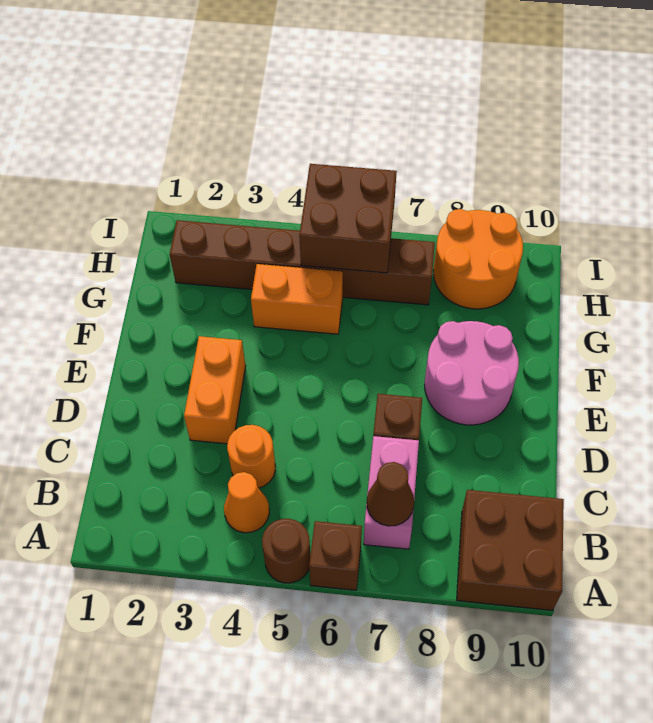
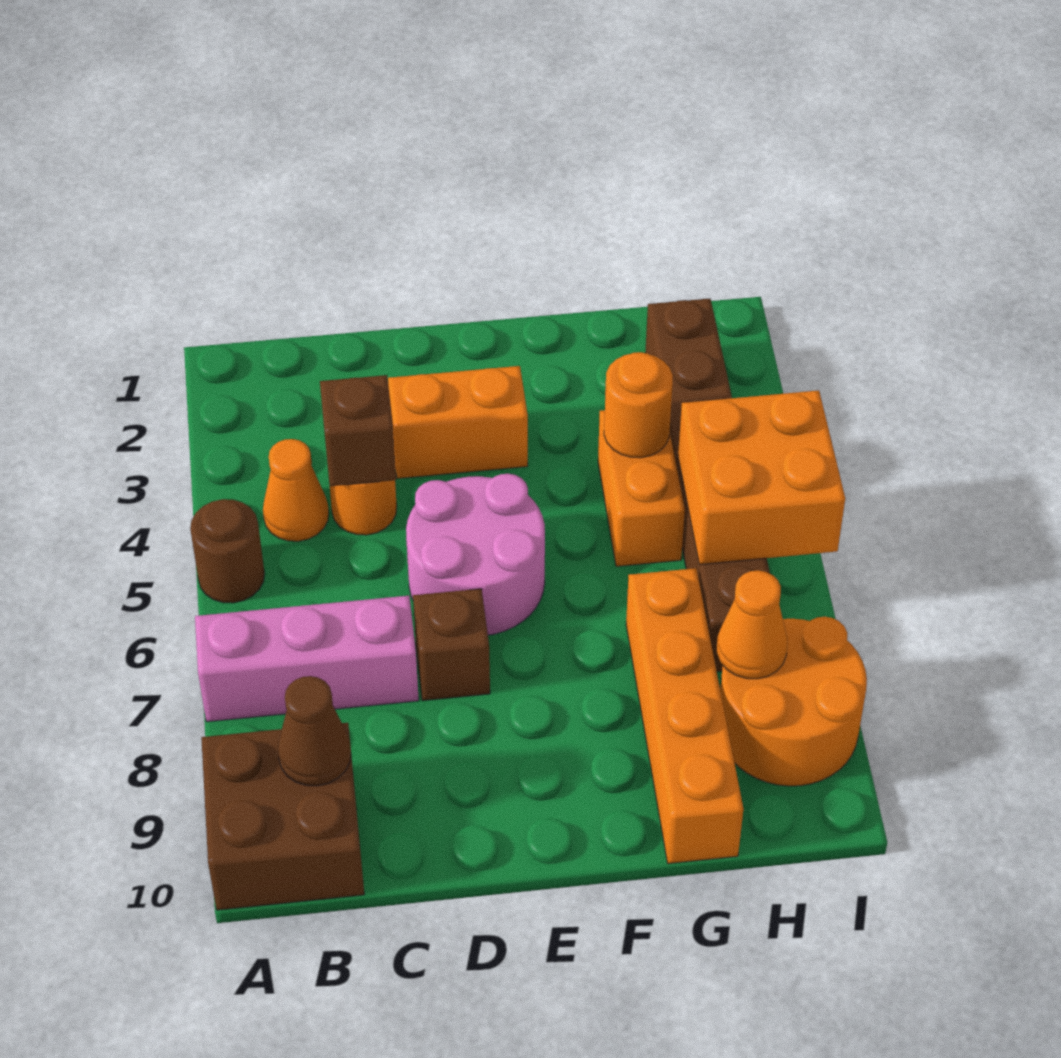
brown brick A6 level 1 -> brown brick C4 level 2
pink brick B7:C7 level 1 -> pink brick A7:C7 level 1
brown cone B7 level 2 -> brown cone B9 level 2
pink round brick E8:F9 level 1 -> pink round brick D5:E6 level 1
none -> orange round brick G4 level 2
none -> orange brick G7:G10 level 1
brown brick H5:I6 level 2 -> orange brick H5:I6 level 2
none -> orange cone H8 level 2

